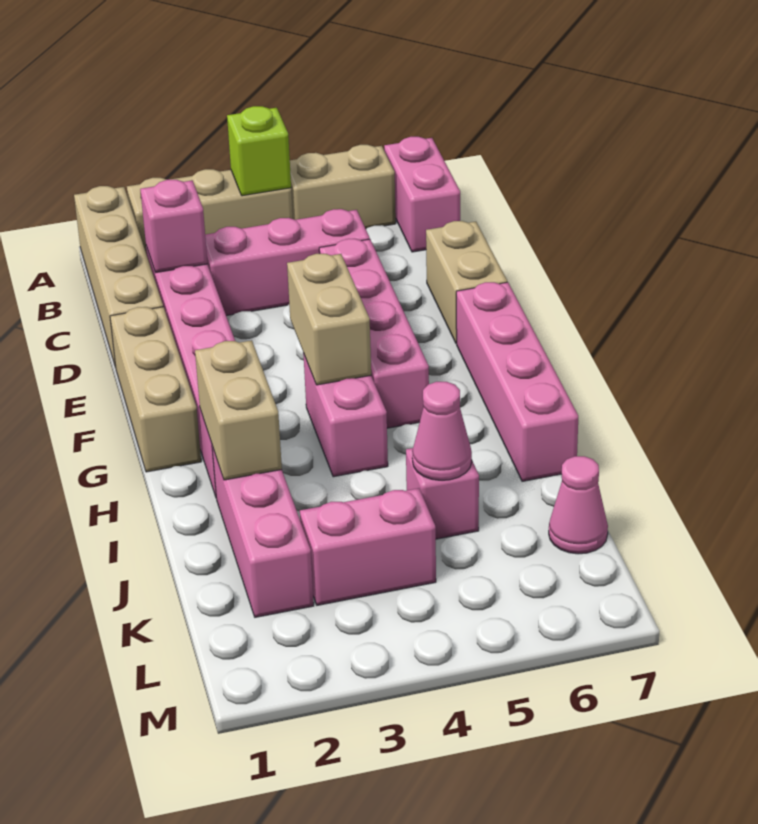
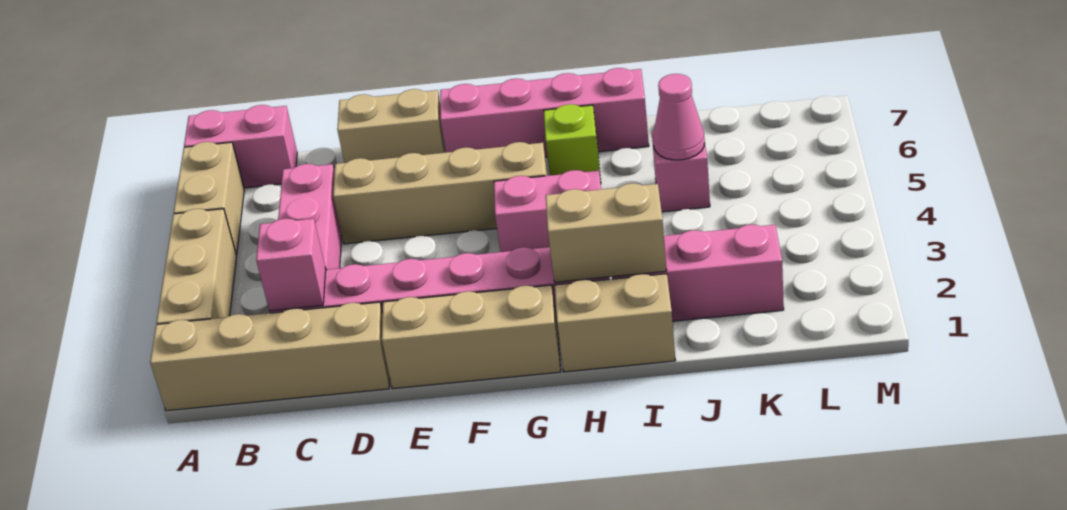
lime brick A4 level 2 -> lime brick H6 level 1
pink brick D5:G5 level 1 -> tan brick D5:G5 level 1
tan brick F4:G4 level 2 -> tan brick H1:I1 level 1
pink brick K3:K4 level 1 -> none
pink cone K7 level 1 -> none

